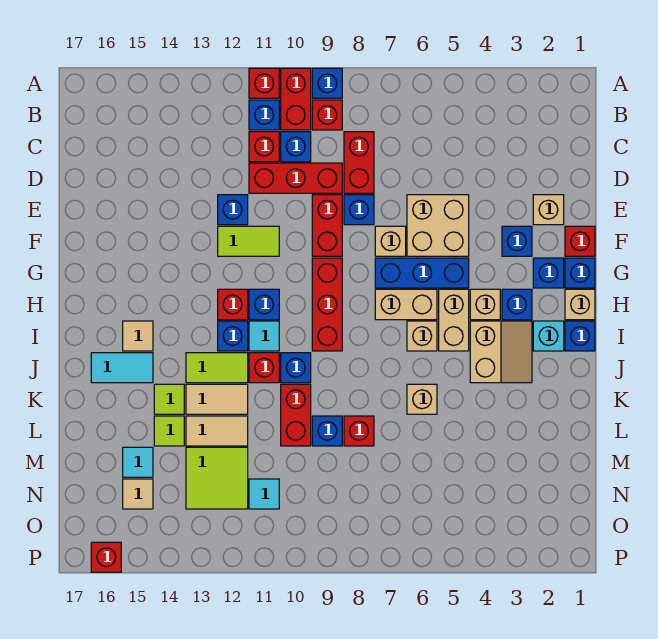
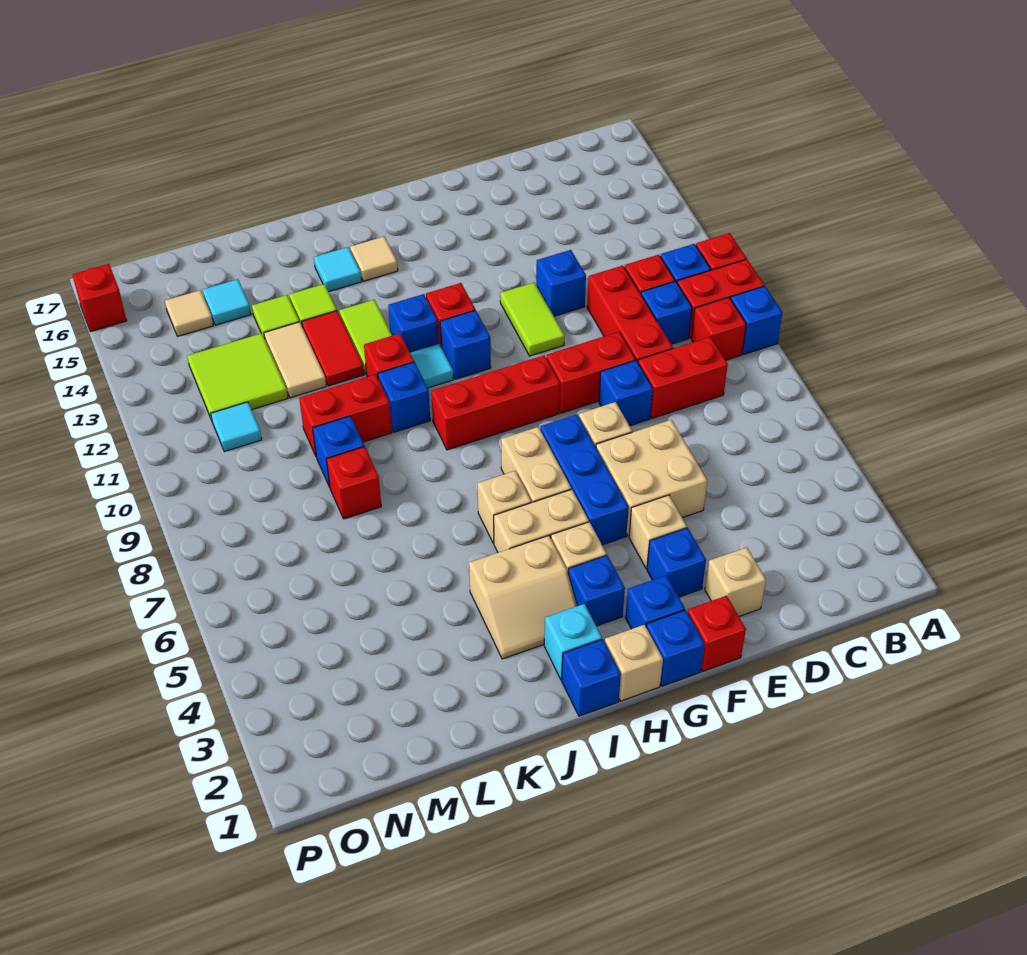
cyan tile J15:J16 level 1 -> cyan tile J15 level 1
tan brick K6 level 1 -> tan brick F4 level 1
tan tile K12:K13 level 1 -> red tile K12:K13 level 1

